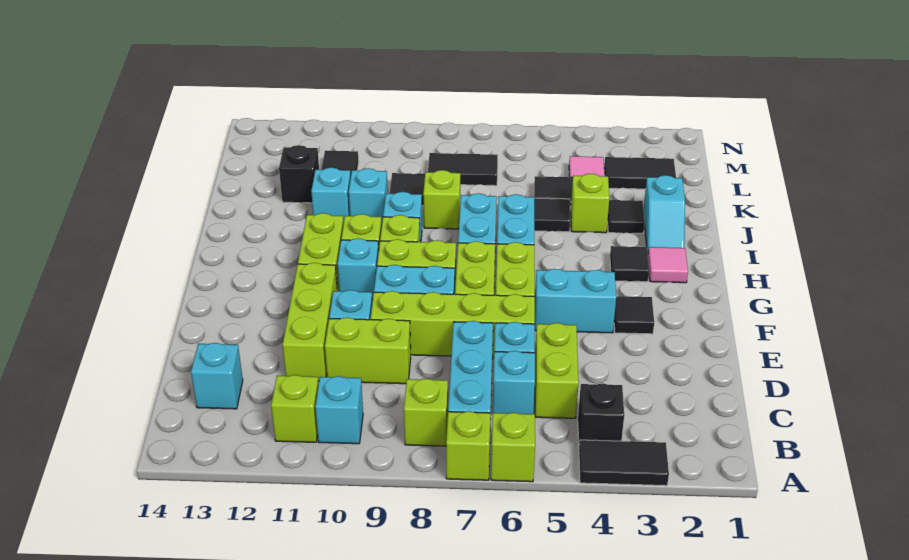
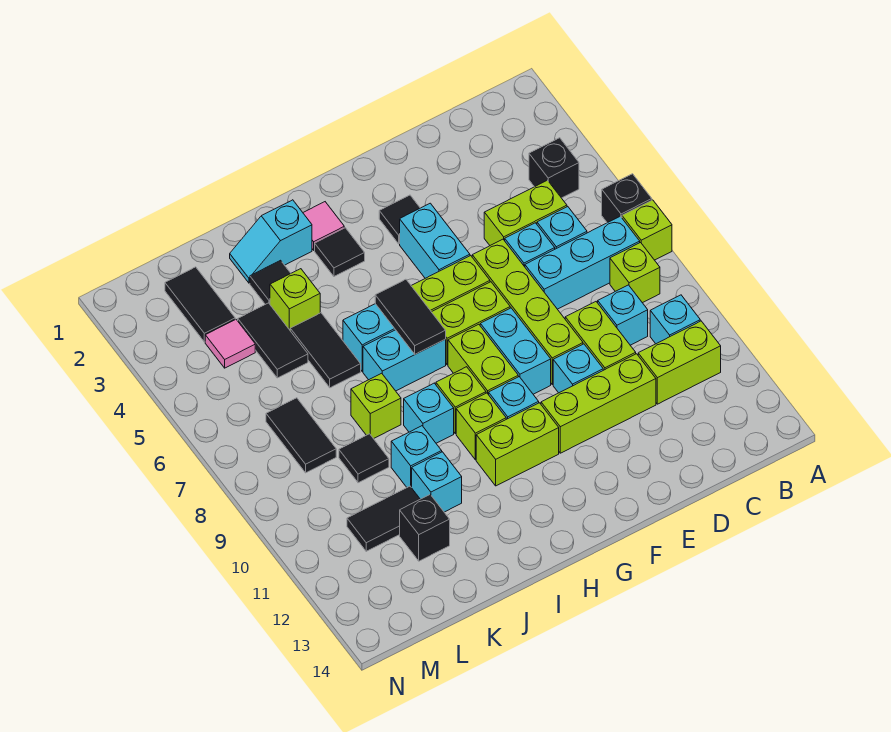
black tile A3:A4 level 1 -> black tile H6:H7 level 2
lime brick A6 level 1 -> black brick A6 level 1
lime brick B11 level 1 -> lime brick B11:C11 level 1
cyan brick C13 level 1 -> cyan brick C9 level 1
cyan slope I2:J2 level 1 top J -> cyan slope I2:J2 level 1 top I

